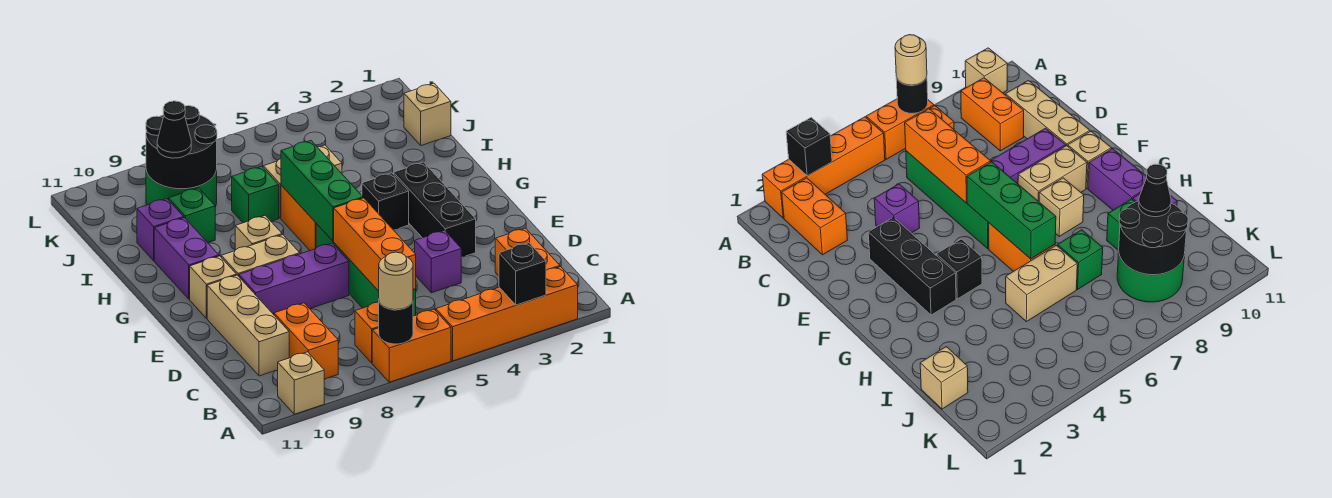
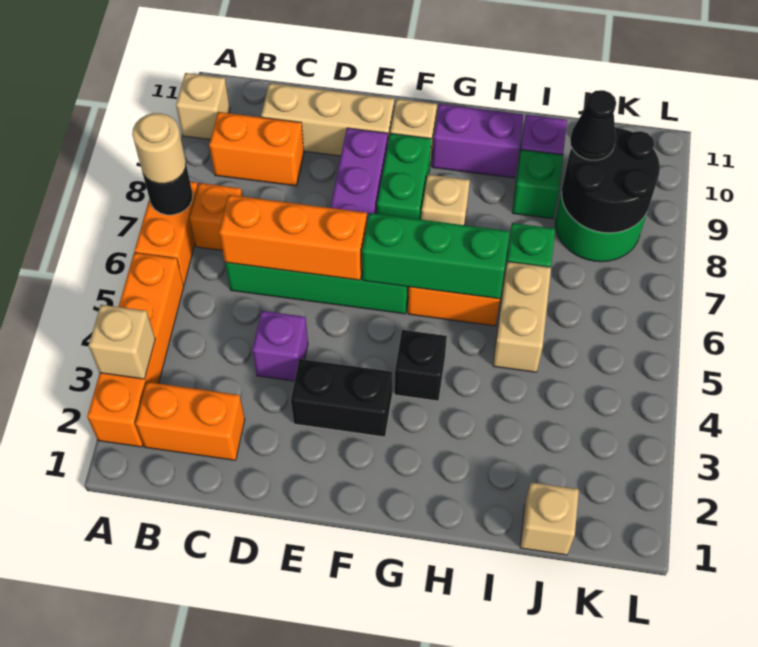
black brick A3 level 2 -> tan brick A3 level 2
black brick E3:G3 level 1 -> black brick E3:F3 level 1
tan brick F8:F9 level 1 -> green brick F8:F9 level 1

